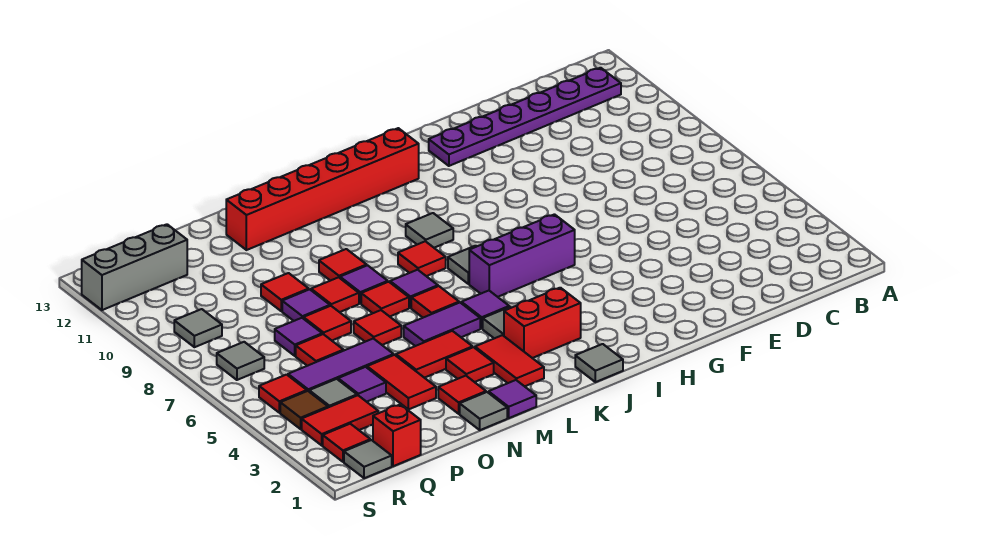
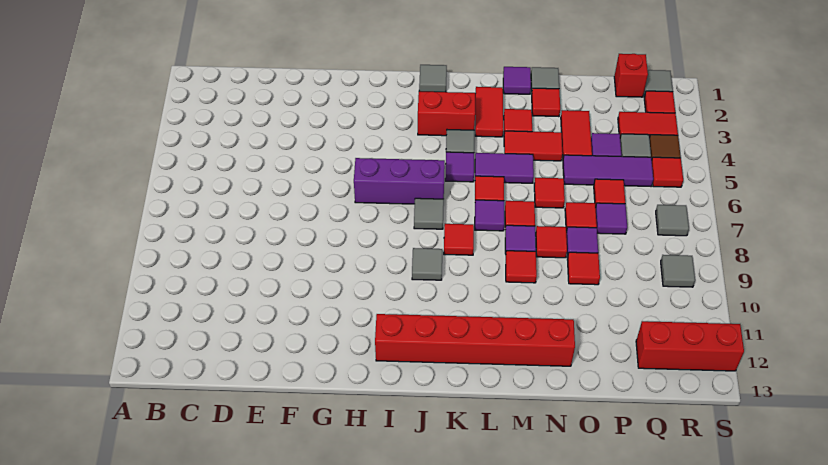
purple plate B12:G12 level 1 -> none
grey brick Q12:S12 level 1 -> red brick Q12:S12 level 1

